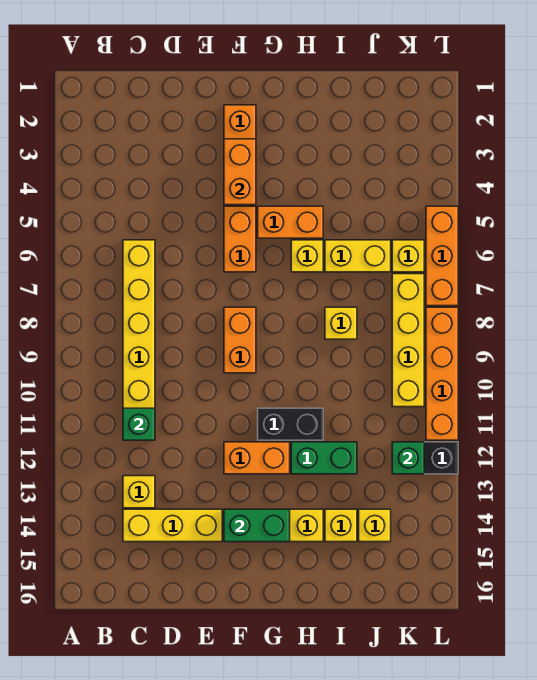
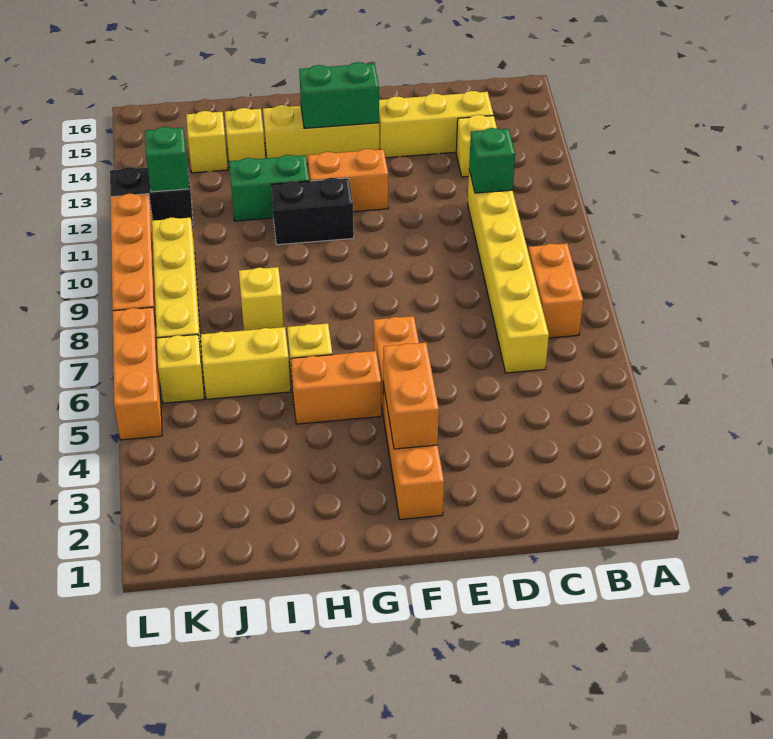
orange brick F8:F9 level 1 -> orange brick B7:B8 level 1

